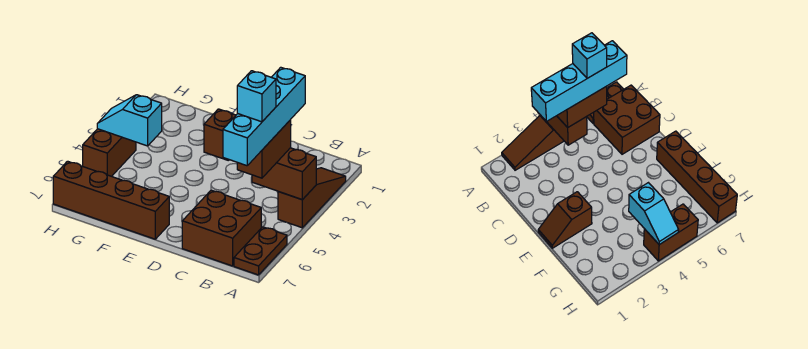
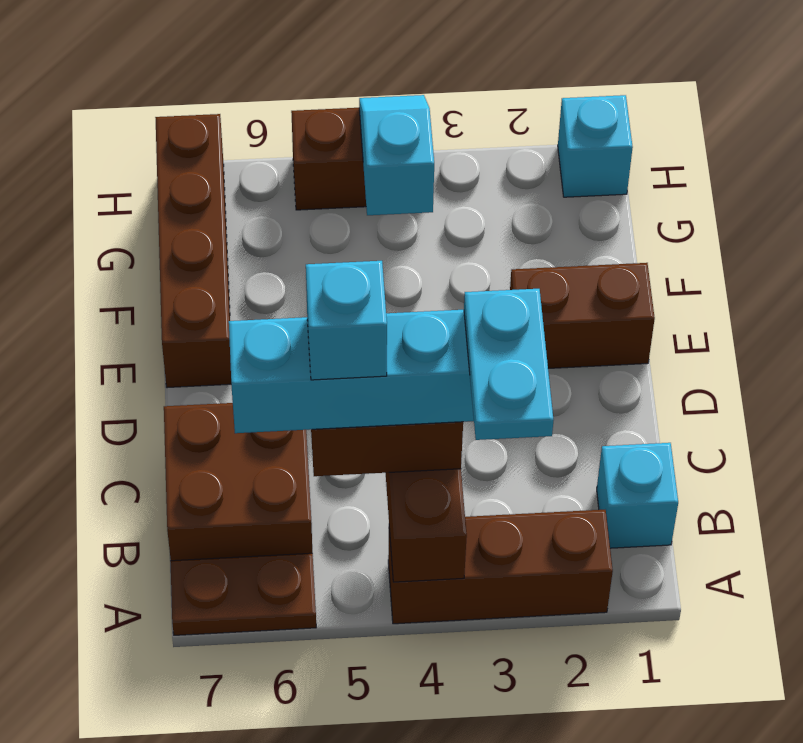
brown slope A2:A4 level 1 top 4 -> brown brick A2:A4 level 1
none -> cyan plate A3:B3 level 5
none -> cyan brick B1 level 1
brown slope E1:E2 level 1 top 2 -> brown brick E1:E2 level 1
none -> cyan brick H1 level 1

